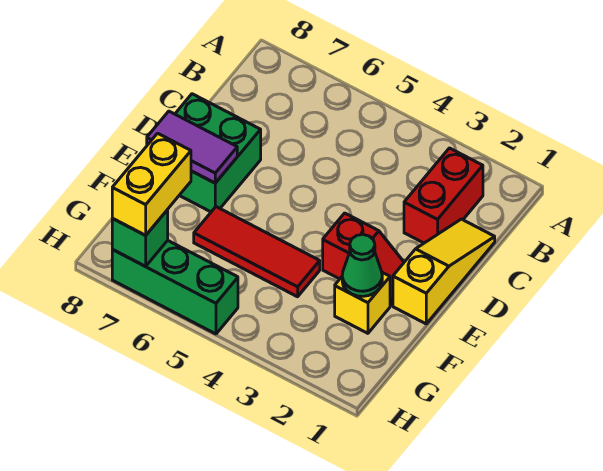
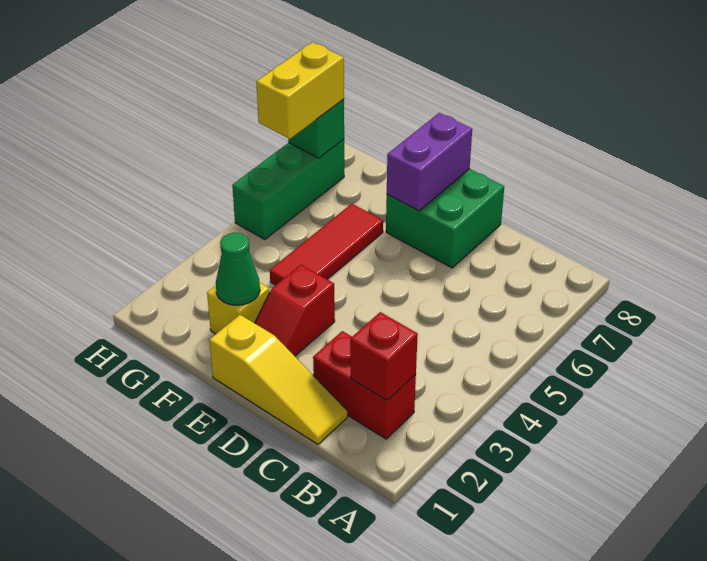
none -> red brick B2 level 2
purple tile E7:E8 level 2 -> purple brick E7:E8 level 2
yellow brick G7:H7 level 3 -> yellow brick H6:H7 level 3

